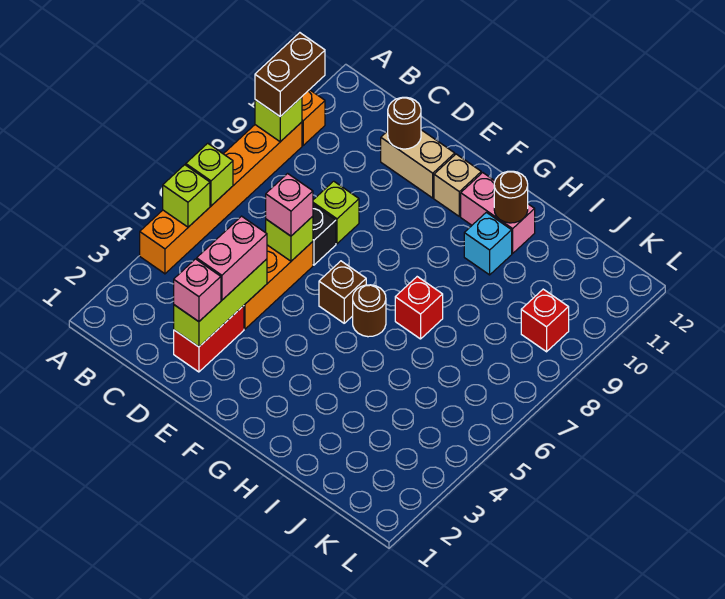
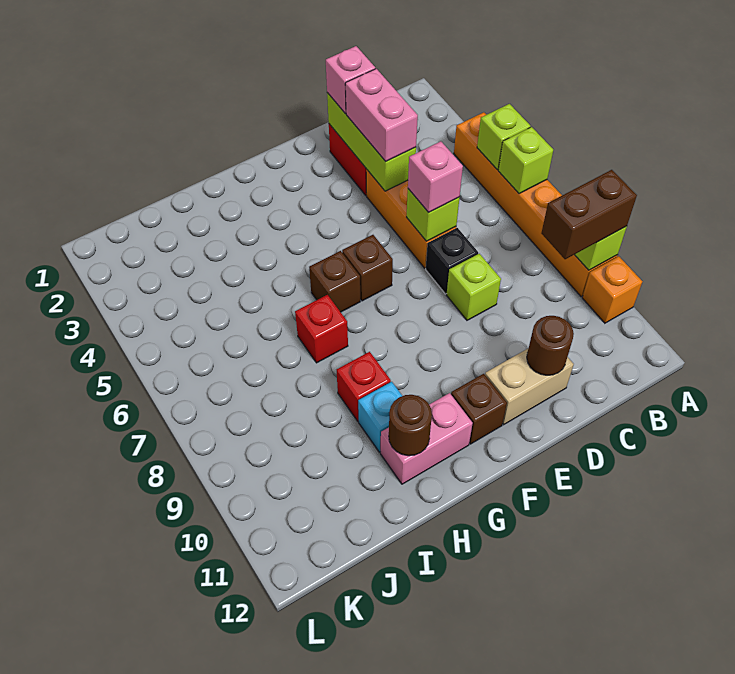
brown brick A9:A10 level 3 -> brown brick A9:B9 level 3
tan brick F11 level 1 -> brown brick F11 level 1
brown round brick G6 level 1 -> brown brick G6 level 1
red brick K9 level 1 -> red brick H9 level 1

